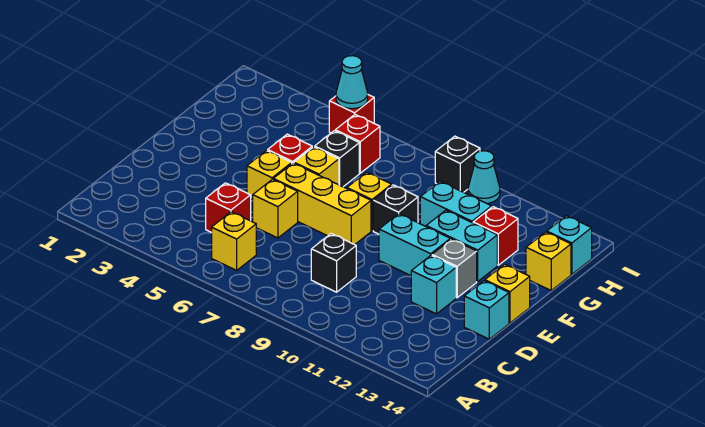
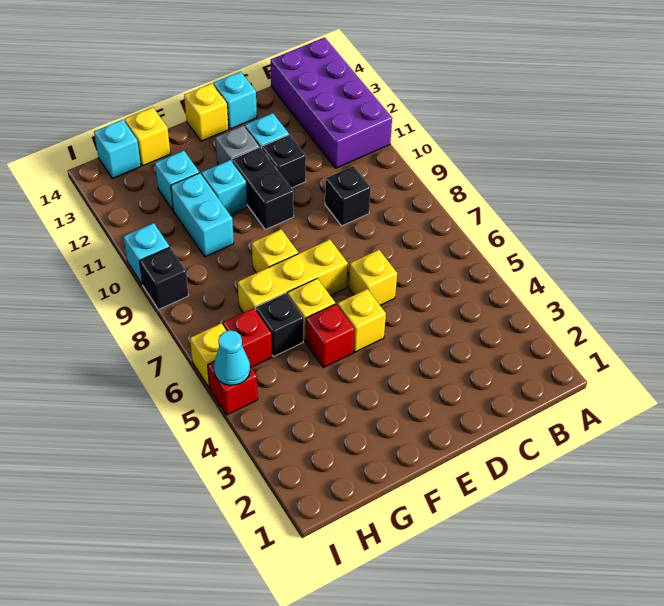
none -> purple brick A11:B14 level 1
yellow brick B6 level 1 -> yellow brick I6 level 1
red brick C5 level 1 -> none
yellow brick E6:E8 level 1 -> yellow brick E7:G7 level 1
cyan brick E10:E11 level 1 -> black brick E10:E11 level 1
black brick F9 level 1 -> black brick D11 level 1
cyan brick F11:F12 level 1 -> cyan brick F11 level 1
red brick G12 level 1 -> cyan brick G12 level 1
cyan cone I10 level 1 -> cyan brick I10 level 1

